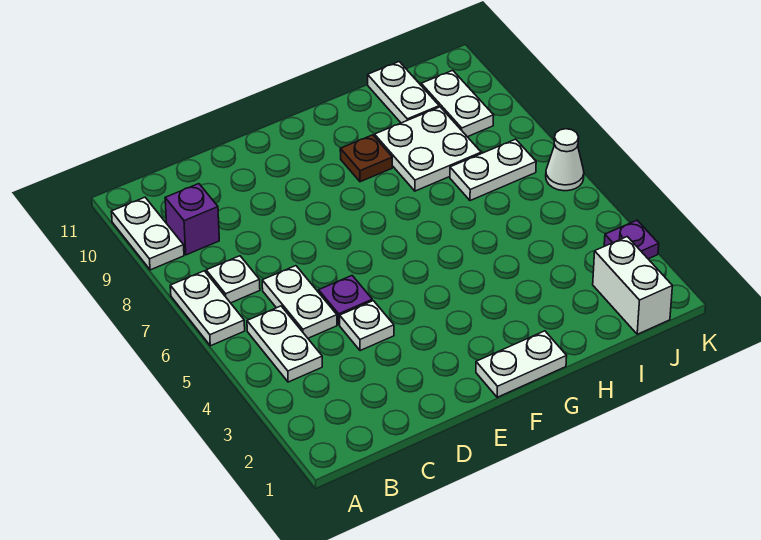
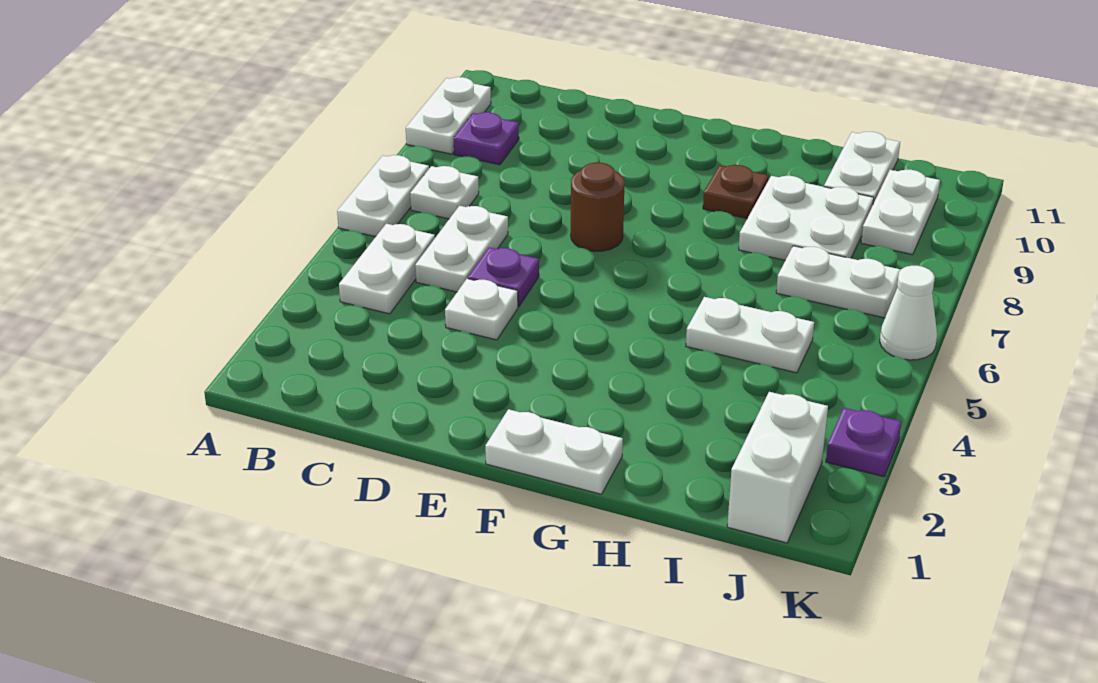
purple brick B9 level 1 -> purple plate B9 level 1
none -> brown round brick E7 level 1
none -> white plate H5:I5 level 1

